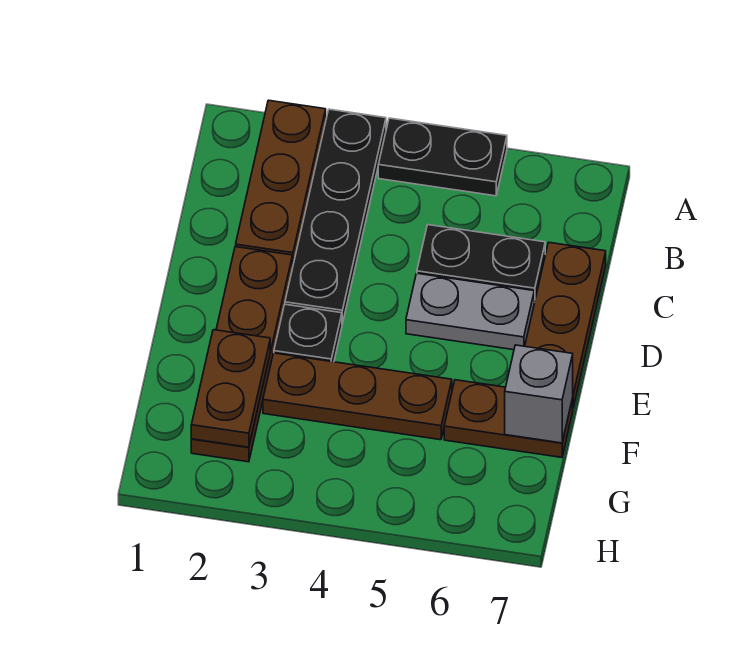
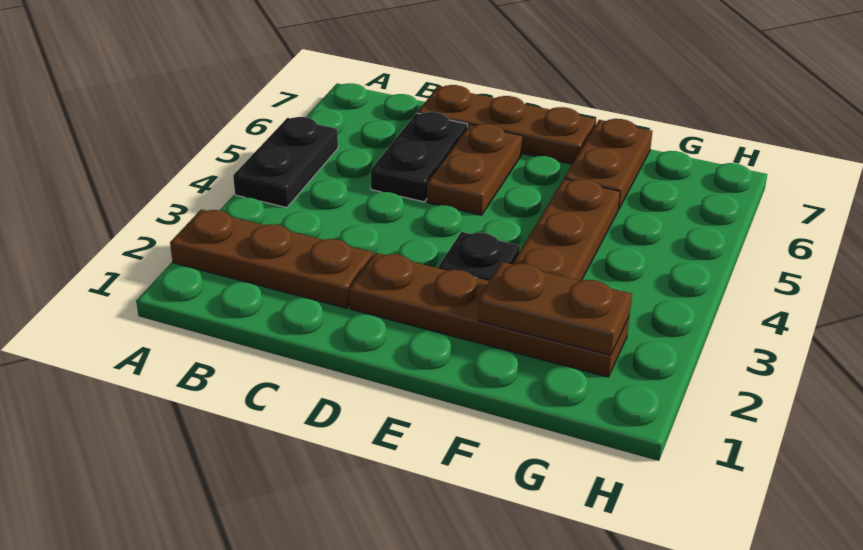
black plate A3:D3 level 1 -> none
grey plate D5:D6 level 1 -> brown plate D5:D6 level 1
grey brick F7 level 2 -> none

